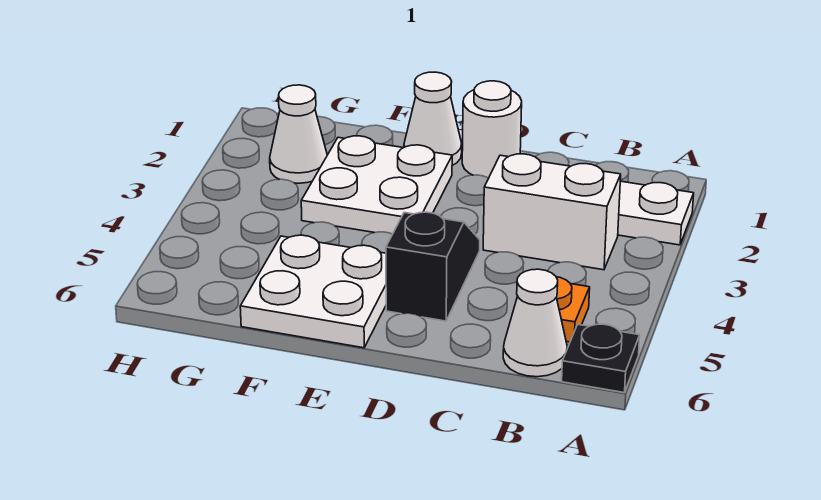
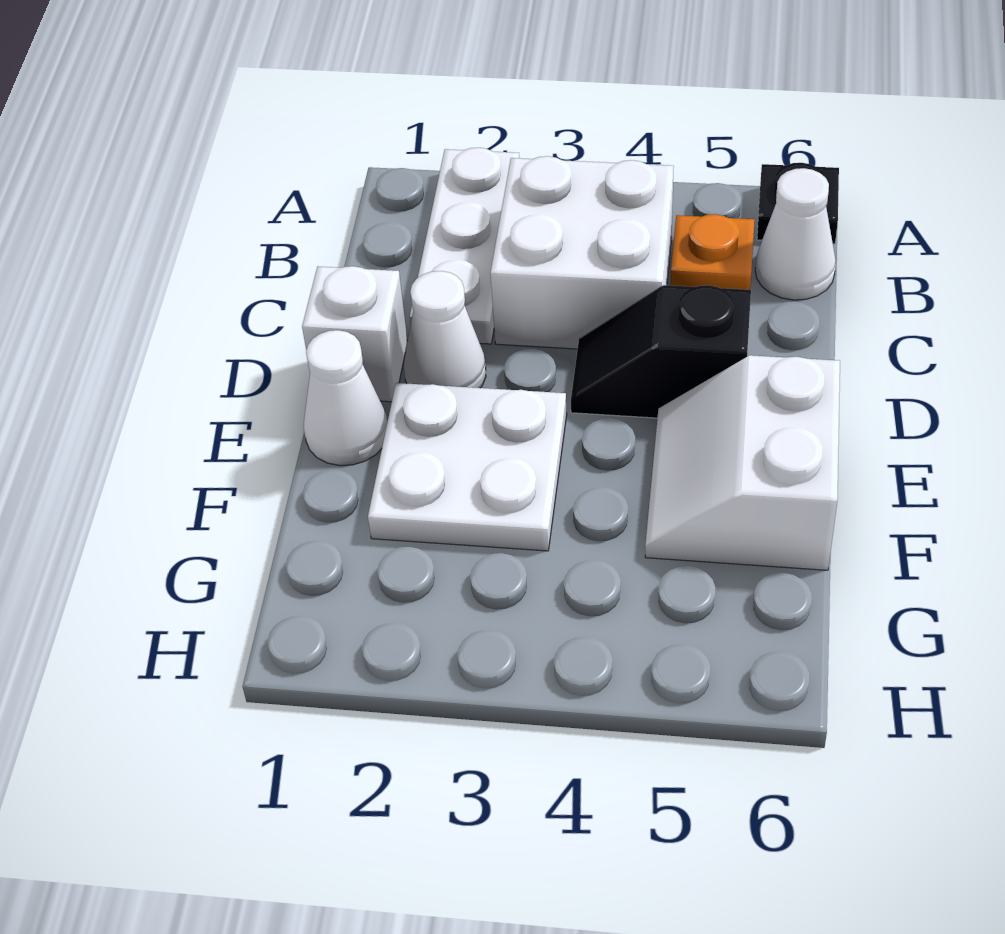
white brick B3:C3 level 1 -> white brick B3:C4 level 1
white round brick D1 level 1 -> white brick D1 level 1
white plate E5:F6 level 1 -> white slope E5:F6 level 1 top 6
white cone G2 level 1 -> white cone D2 level 1

